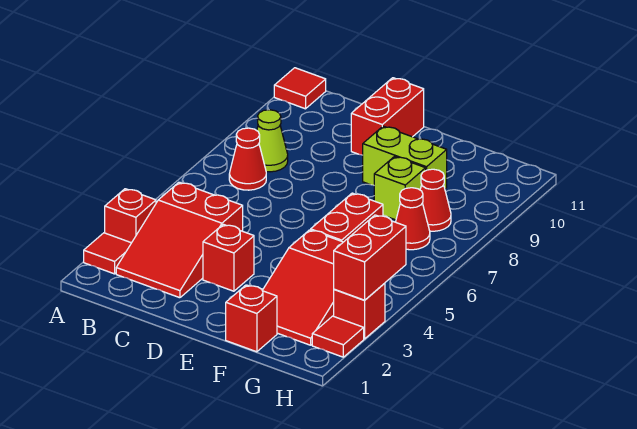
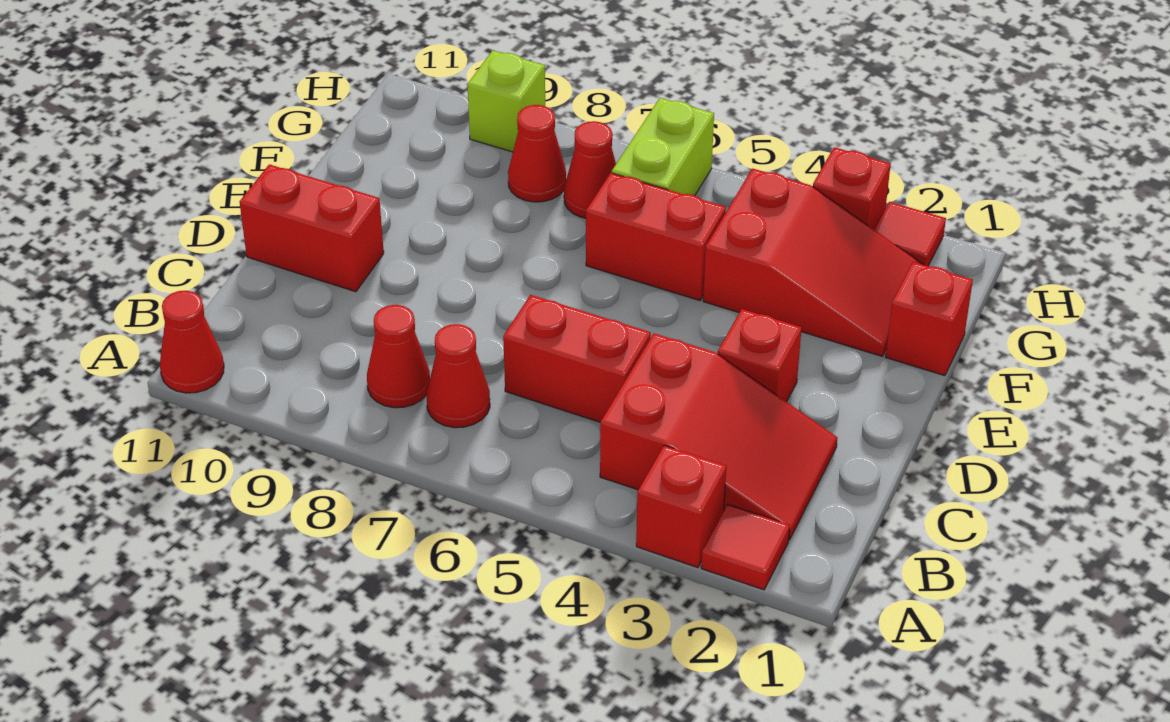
red tile A11 level 1 -> red cone A11 level 1
lime cone B8 level 1 -> red cone B8 level 1
lime brick E9:F9 level 1 -> lime brick G6:H6 level 1
lime brick F8 level 1 -> lime brick H9 level 1
red brick H3:H4 level 2 -> red brick C5:C6 level 1

